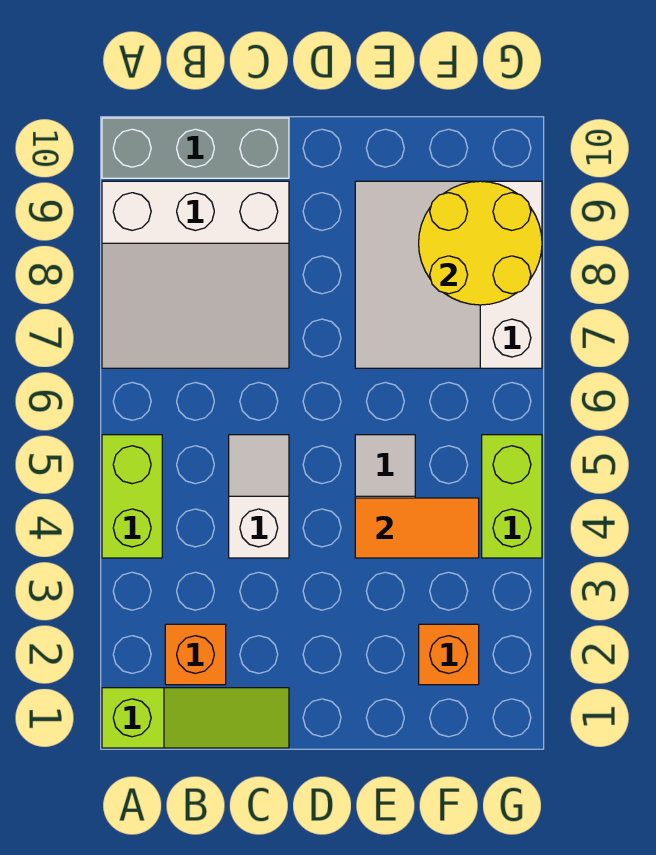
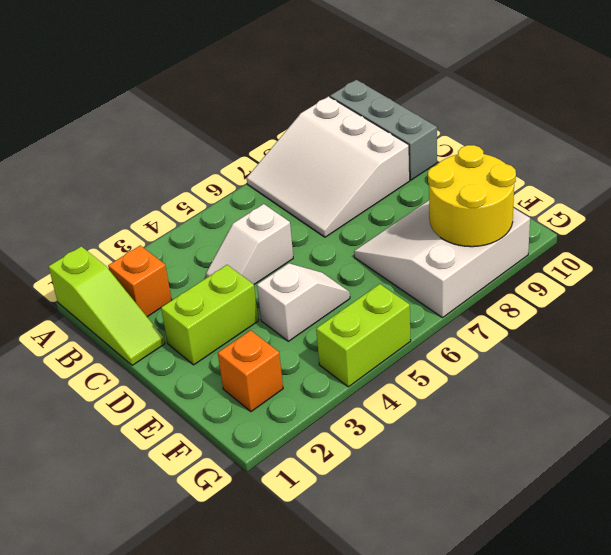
lime brick A4:A5 level 1 -> lime brick D2:D3 level 1
white slope C4:C5 level 1 top 4 -> white slope C4:C5 level 1 top 5
orange tile E4:F4 level 2 -> none

